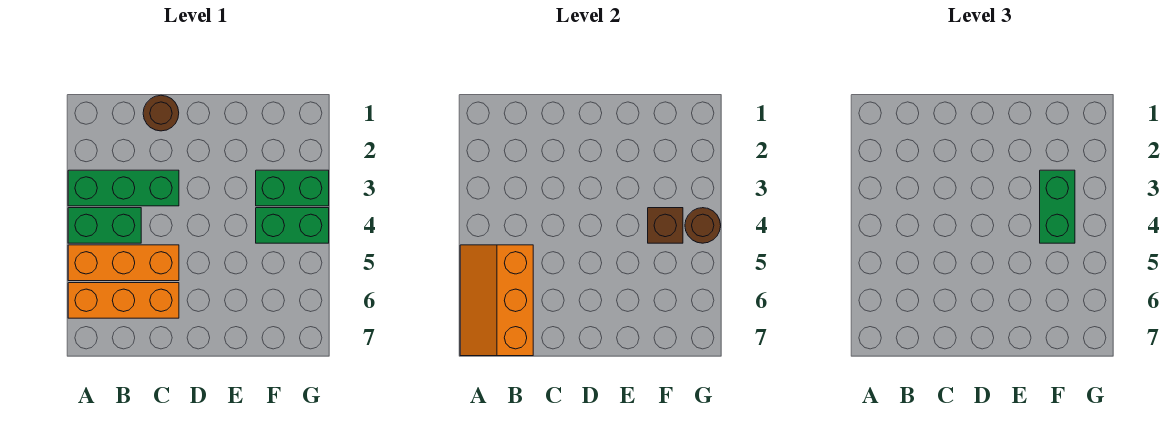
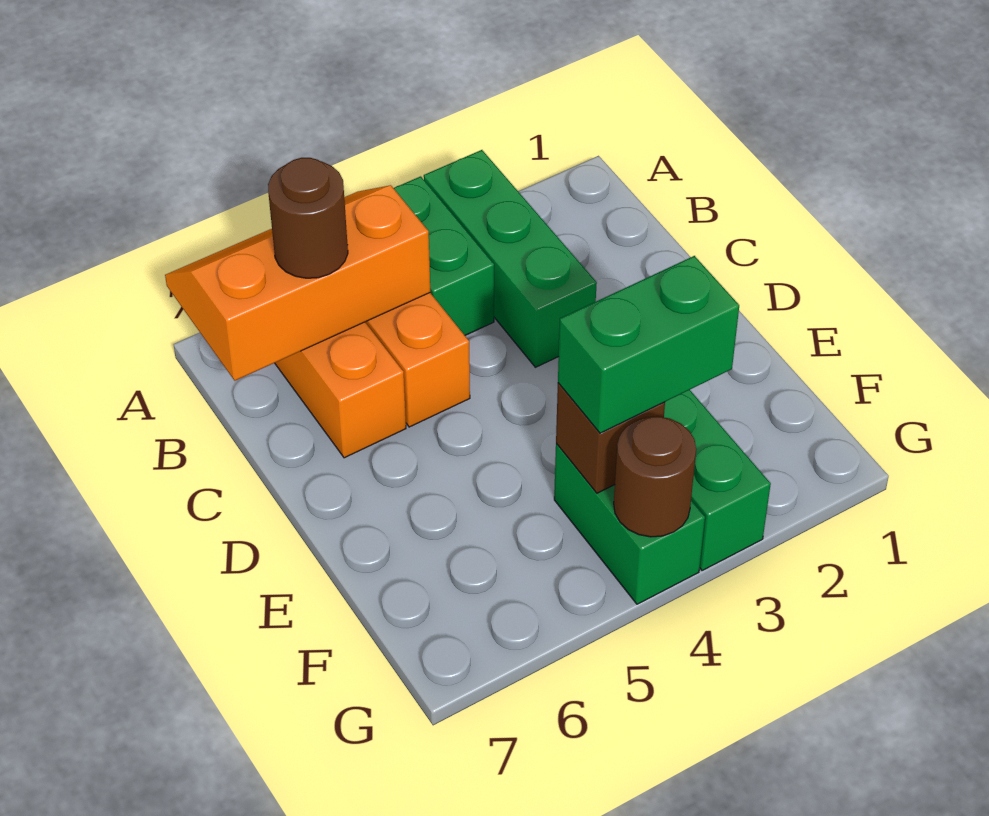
brown round brick C1 level 1 -> brown round brick B6 level 3

